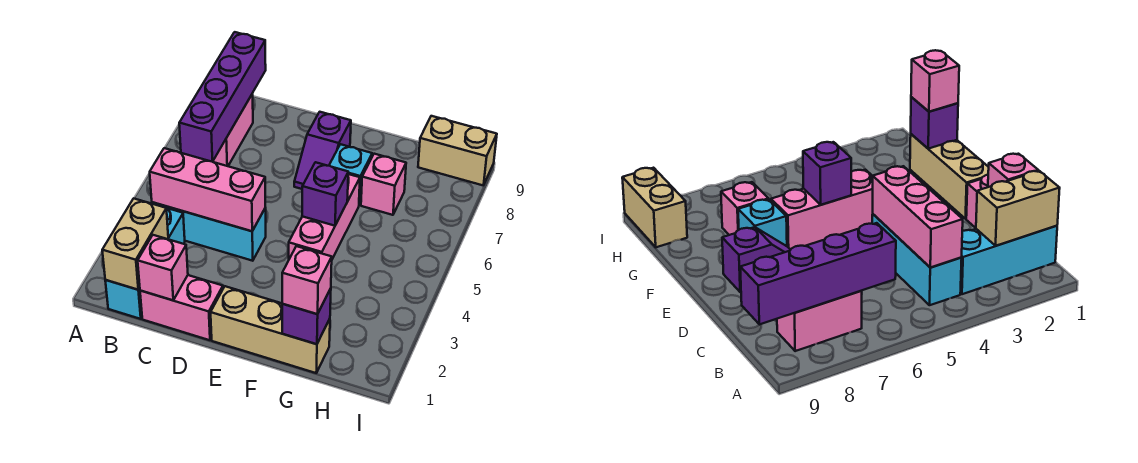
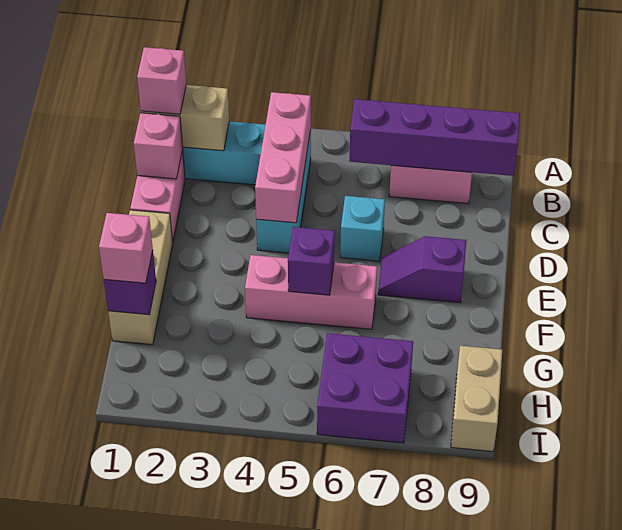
cyan brick F7 level 1 -> cyan brick D6 level 1
pink brick G7 level 1 -> pink brick B1 level 3
none -> purple brick H6:I7 level 1

